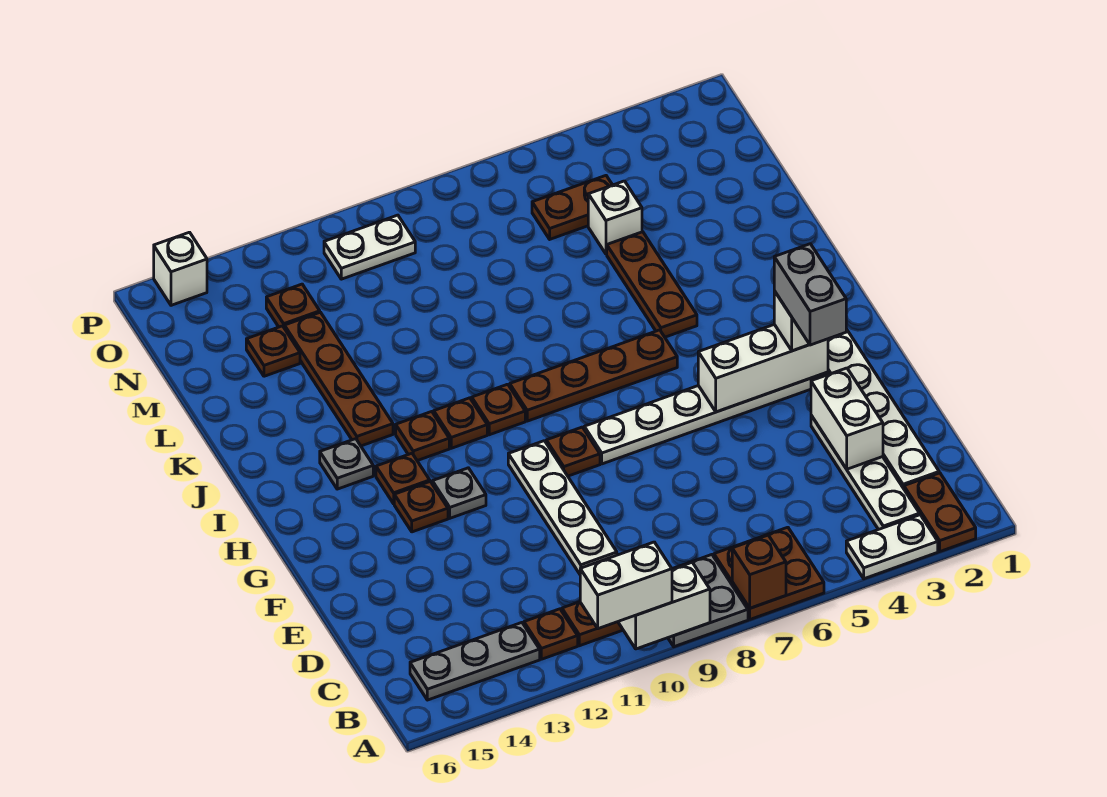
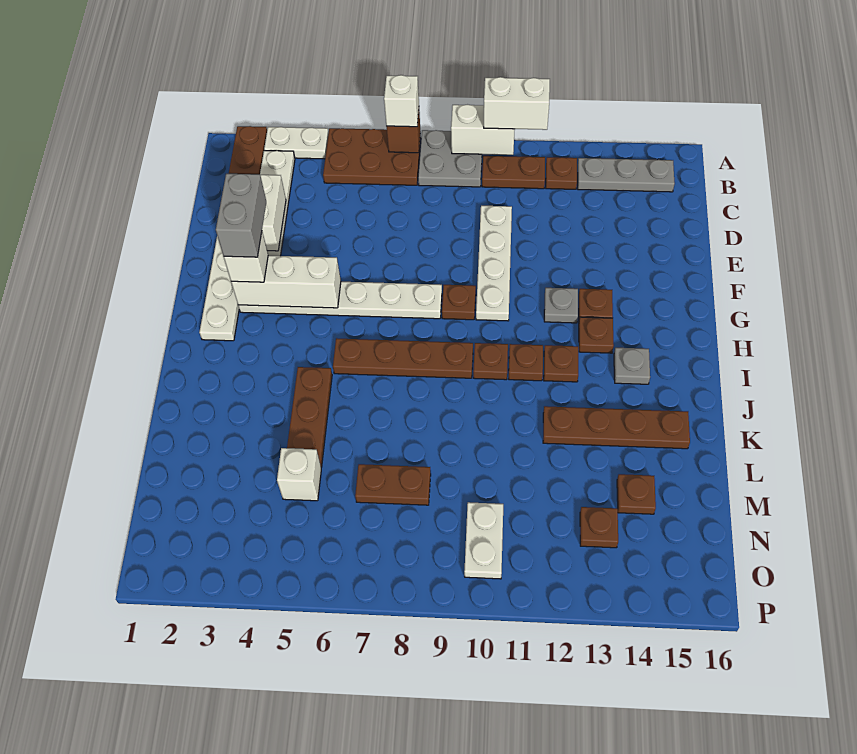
brown plate A6:B7 level 1 -> brown plate A5:B7 level 1
brown plate J13:M13 level 1 -> brown plate K12:K15 level 1
brown plate N5:N6 level 1 -> brown plate M7:M8 level 1
white plate O10:O11 level 1 -> white plate N10:O10 level 1
white brick P15 level 1 -> white brick A7 level 3

